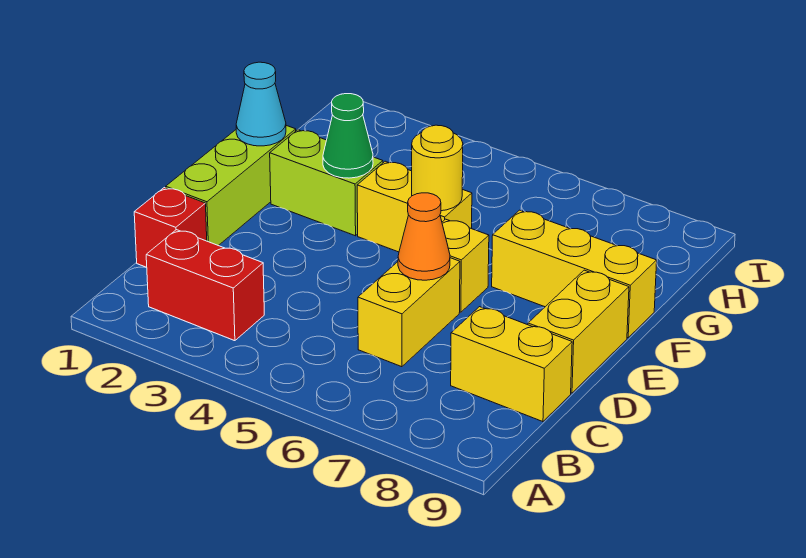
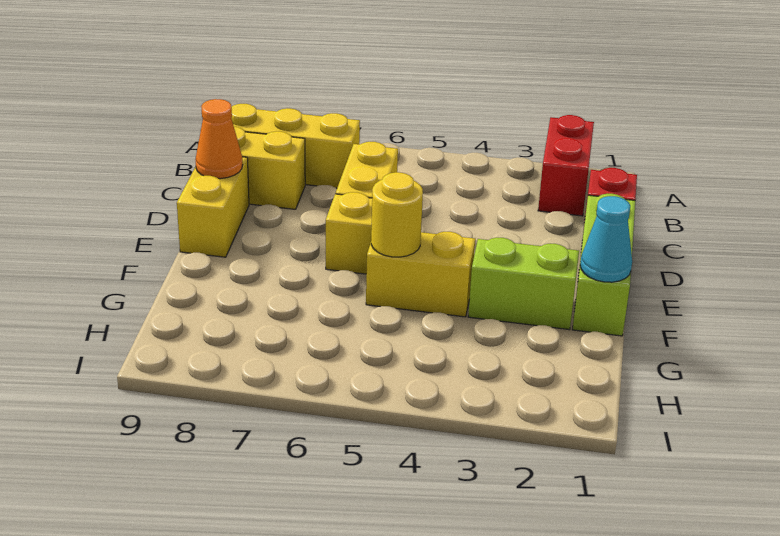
red brick B2:B3 level 1 -> red brick A2:B2 level 1
orange cone D6 level 2 -> orange cone D9 level 2
green cone F3 level 2 -> none
yellow brick F7:F9 level 1 -> yellow brick B7:B9 level 1

